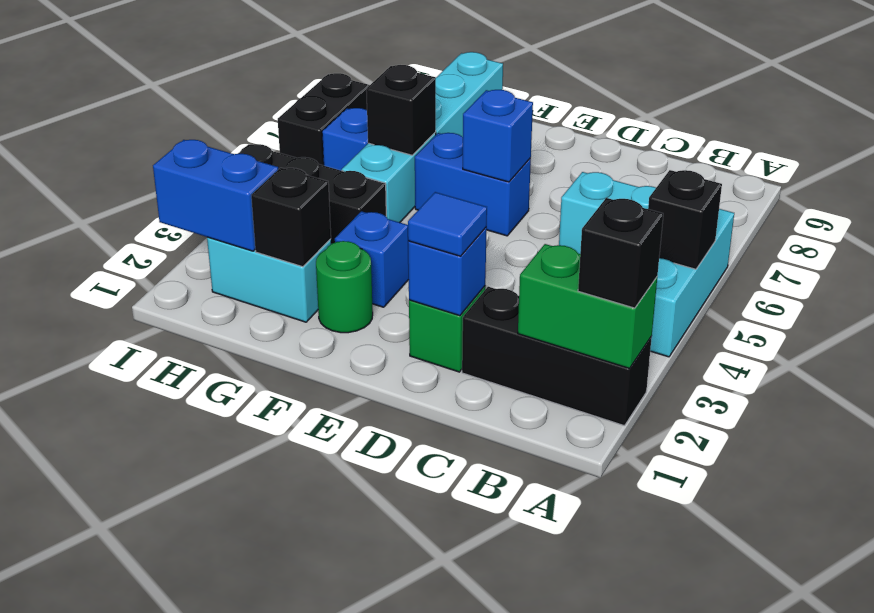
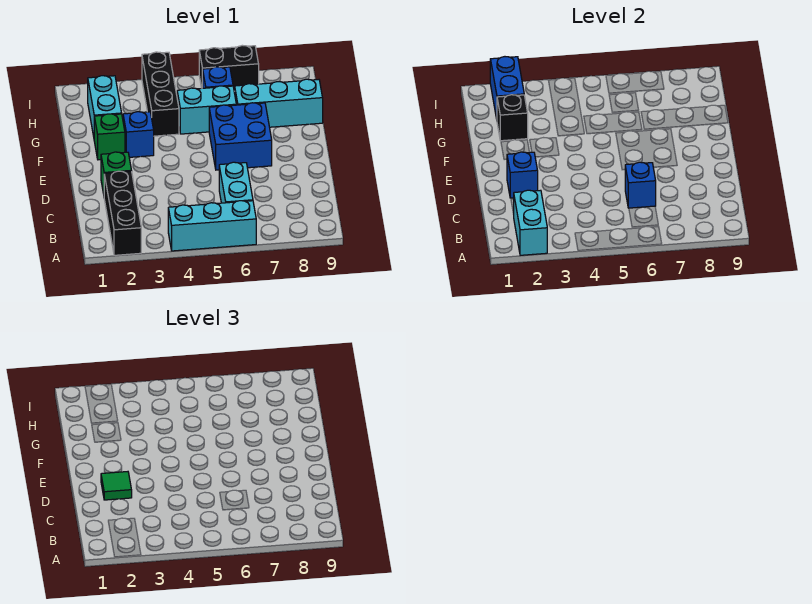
green brick A2:B2 level 2 -> cyan brick A2:B2 level 2
black brick A2 level 3 -> none
black brick A5 level 2 -> none
blue tile D2 level 3 -> green tile D2 level 3
blue brick E6:F6 level 1 -> blue brick E6:F7 level 1
blue brick E6 level 2 -> blue brick C6 level 2
green round brick F2 level 1 -> green brick F2 level 1
black brick G6 level 2 -> none

